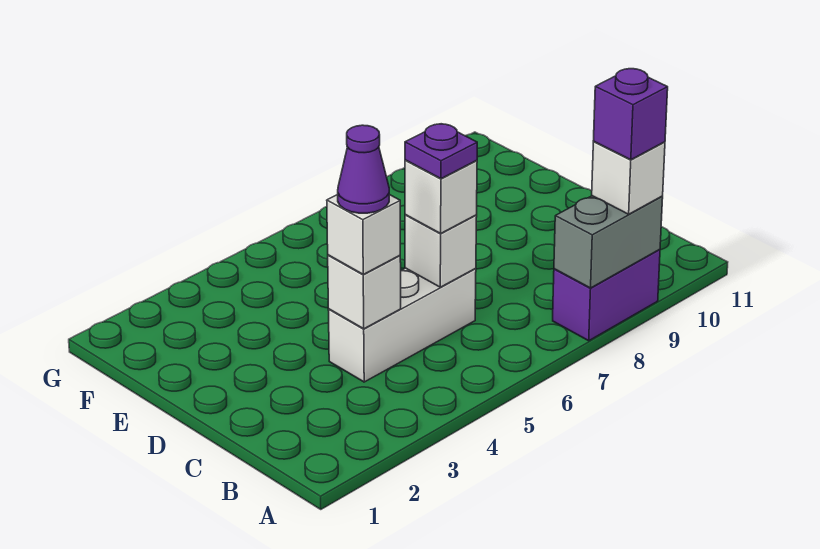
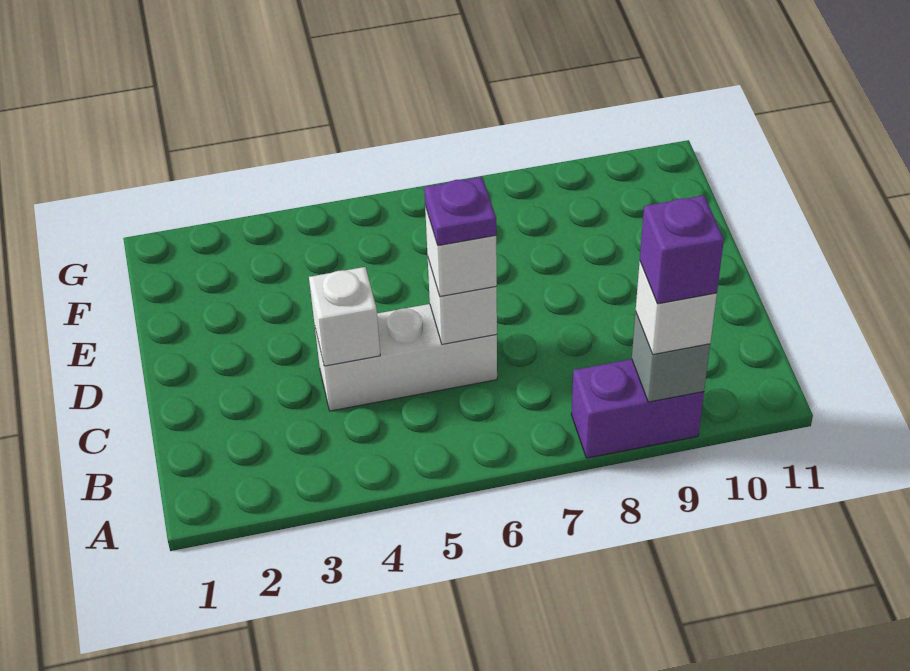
grey brick A8:A9 level 2 -> grey brick A9 level 2
white brick C4 level 3 -> none
purple cone C4 level 4 -> none

